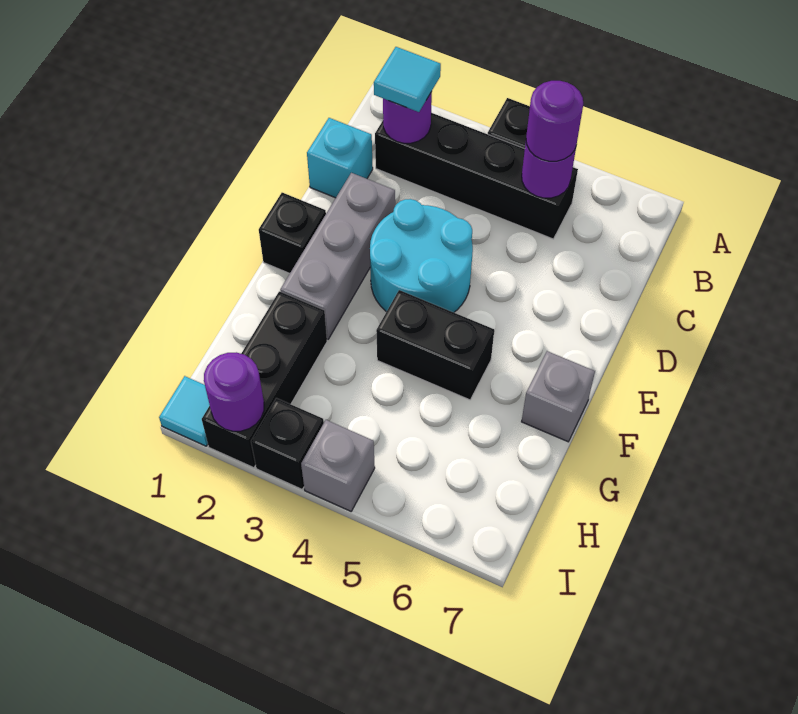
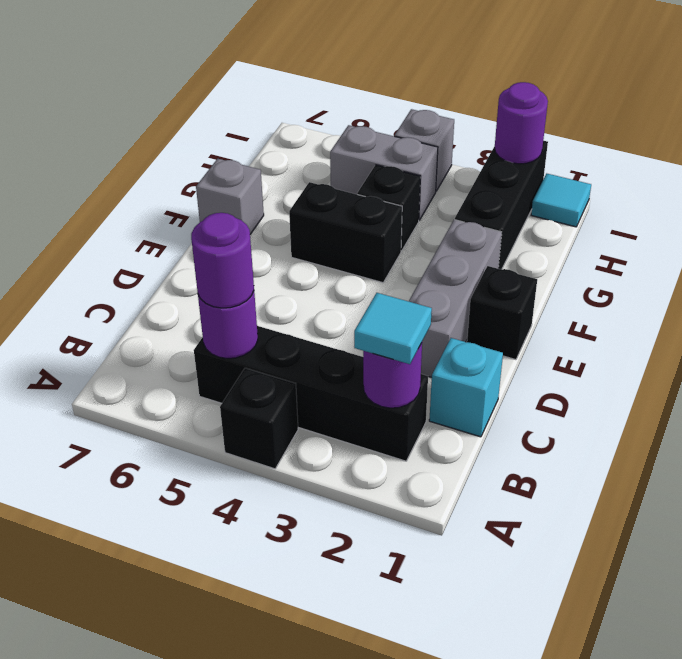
cyan round brick D3:E4 level 1 -> none
none -> grey brick H4:H5 level 1
black brick I3 level 1 -> black brick G4 level 1

